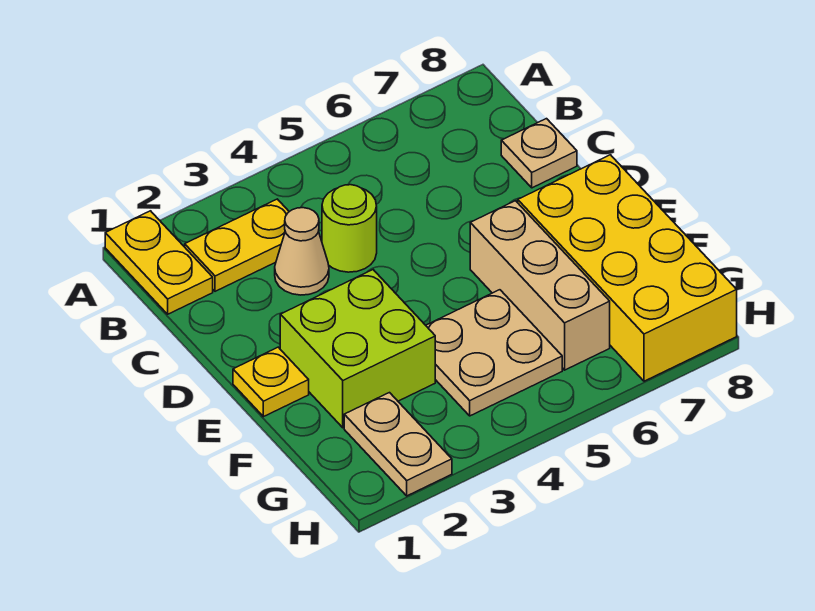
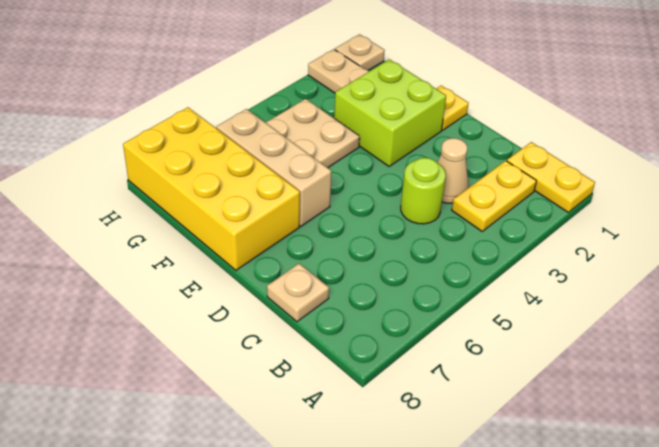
none -> tan plate H1 level 1

